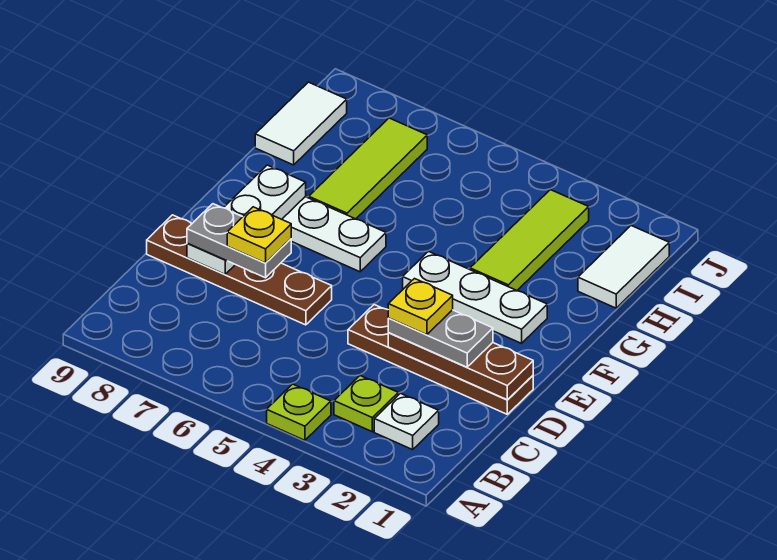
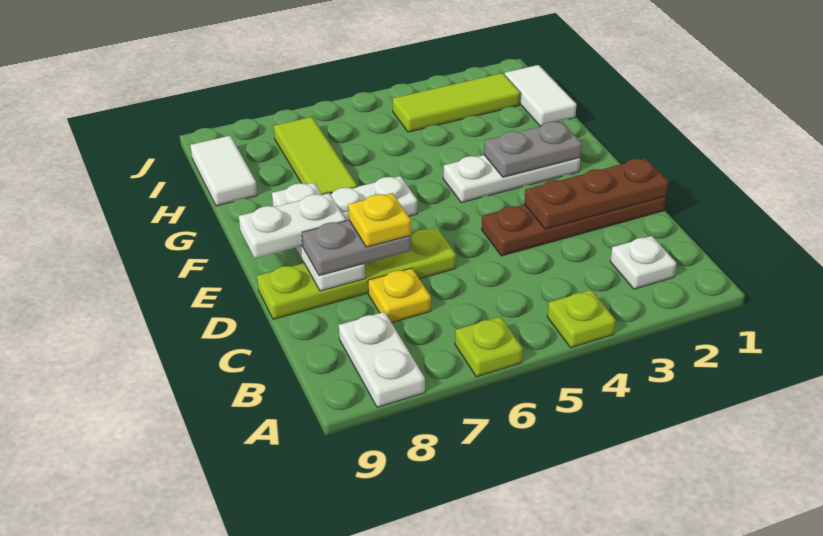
none -> white plate A8:B8 level 1
lime plate B3 level 1 -> lime plate A6 level 1
grey plate D2:D3 level 3 -> grey plate F2:F3 level 2
yellow plate D3 level 4 -> yellow plate C7 level 1
brown plate D6:D9 level 1 -> lime plate D6:D9 level 1
none -> white plate E8:E9 level 3
lime tile G3:I3 level 1 -> lime tile I2:I4 level 1

